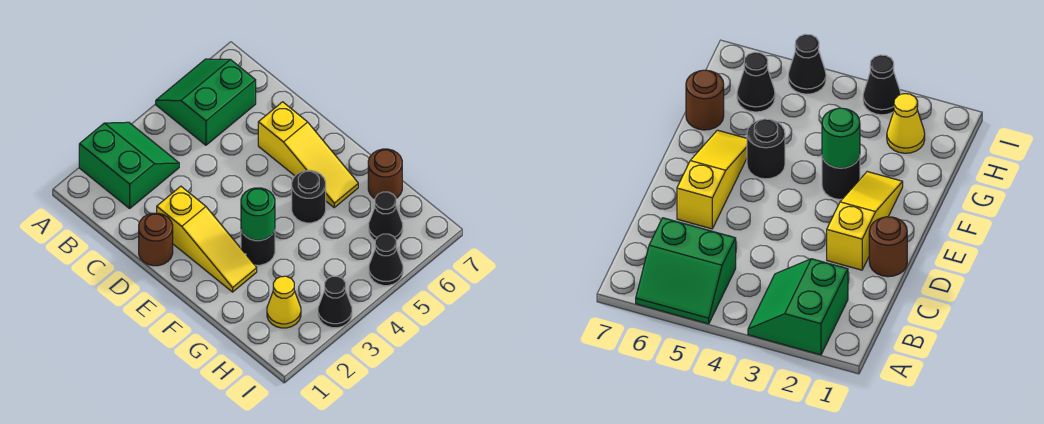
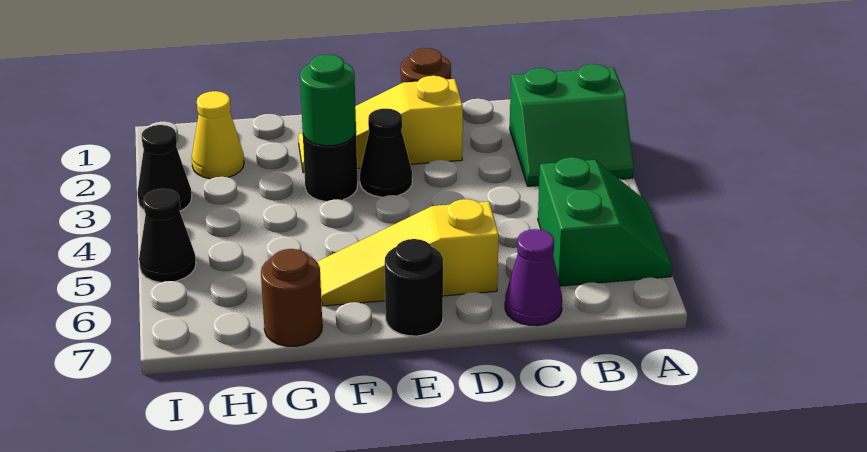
none -> purple cone C7 level 1
black round brick F5 level 1 -> black round brick E7 level 1
black cone H6 level 1 -> black cone E3 level 1

